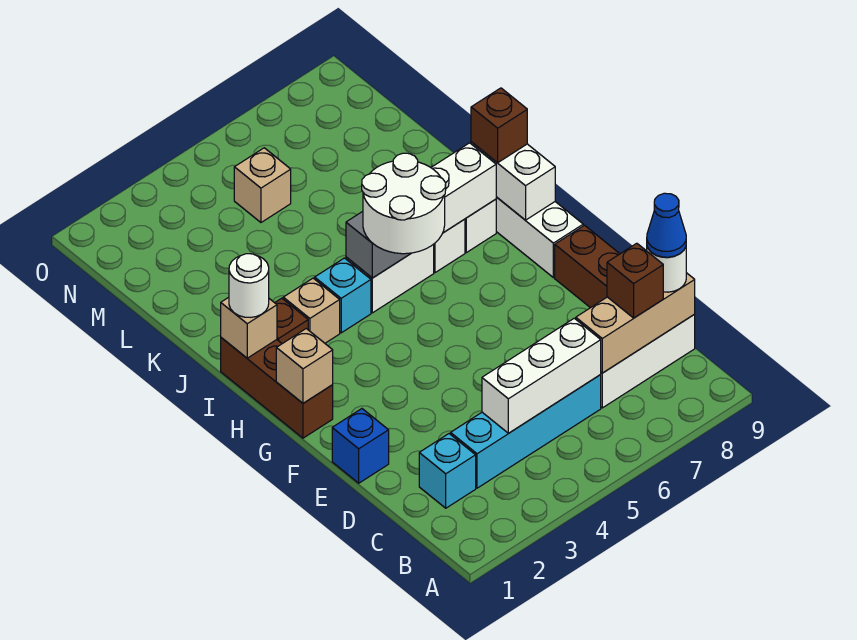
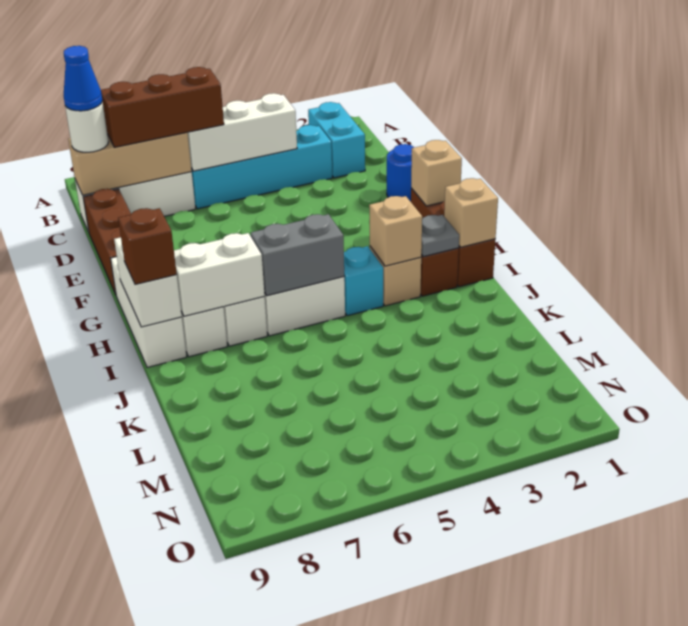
cyan brick C2 level 1 -> cyan brick B2:C2 level 1
brown brick C8 level 3 -> brown brick C6:C8 level 3
blue brick E1 level 1 -> blue round brick E1 level 1
white round brick H5:I6 level 3 -> none
white round brick I1 level 3 -> none
none -> grey plate I2 level 2
tan brick M5 level 1 -> tan brick I3 level 2

